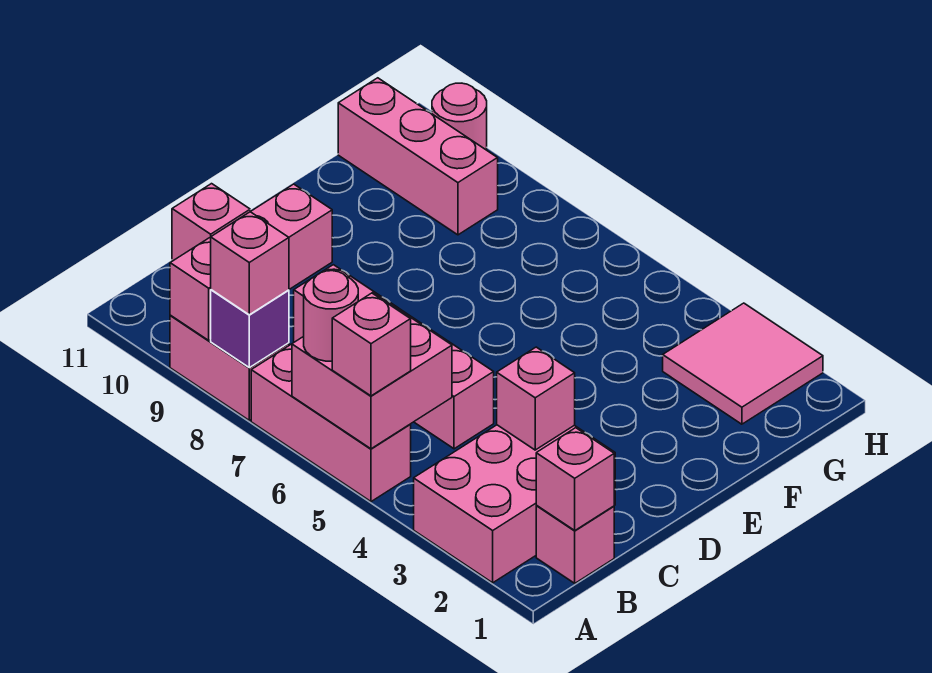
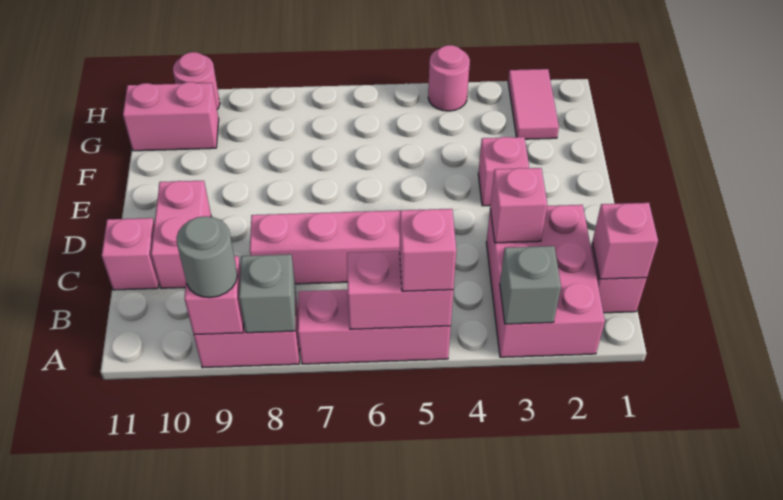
none -> grey brick A3 level 2
pink brick A5:B6 level 2 -> pink brick A5:A6 level 2
pink round brick A6 level 3 -> pink round brick H4 level 1
purple brick A8 level 2 -> grey brick A8 level 2
pink brick A8 level 3 -> pink brick E3 level 1
none -> grey round brick A9 level 3
pink tile G2:H3 level 1 -> pink tile G2:H2 level 1
pink brick G9:G11 level 1 -> pink brick G10:G11 level 1

